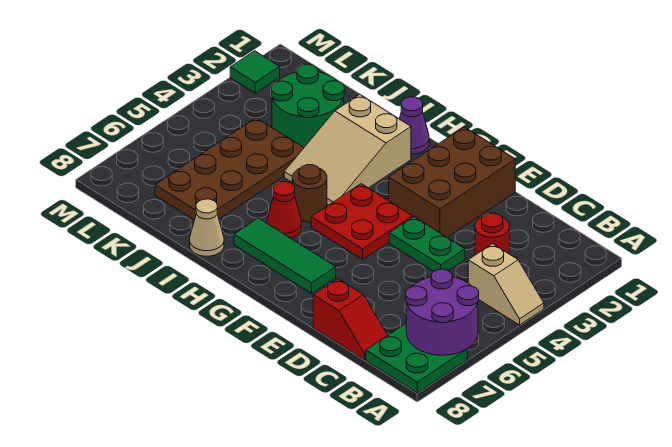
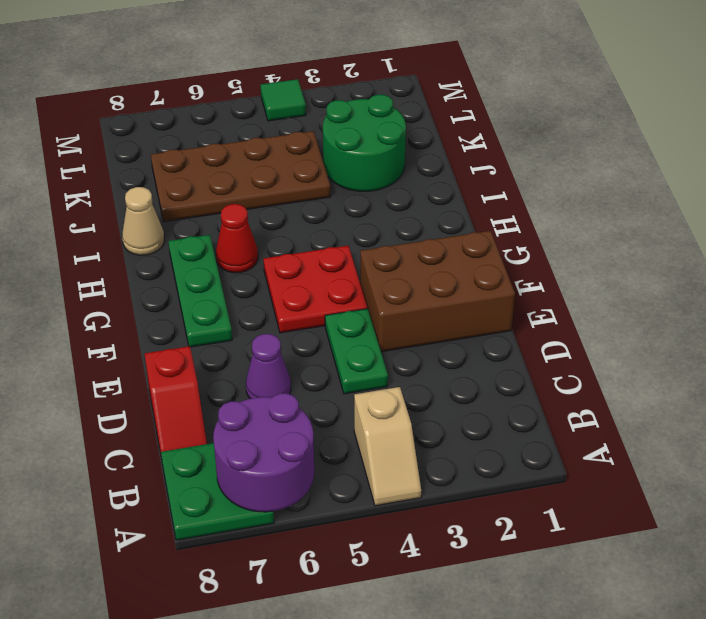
red round brick C3 level 1 -> none
green tile F7:H7 level 1 -> green plate F7:H7 level 1
purple cone H1 level 1 -> purple cone D6 level 1
tan slope H2:I4 level 1 top 2 -> none
brown round brick H5 level 1 -> none
green tile M2 level 1 -> green tile M4 level 1

